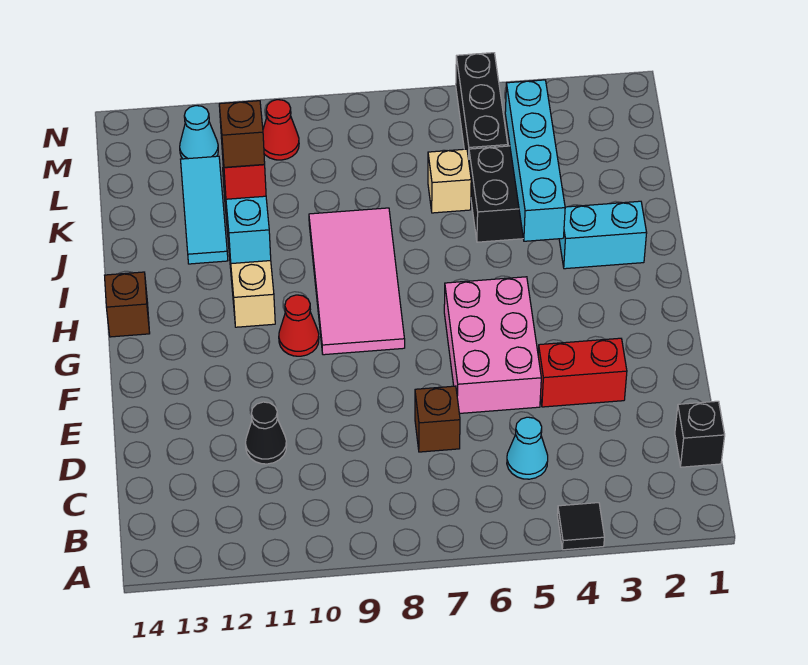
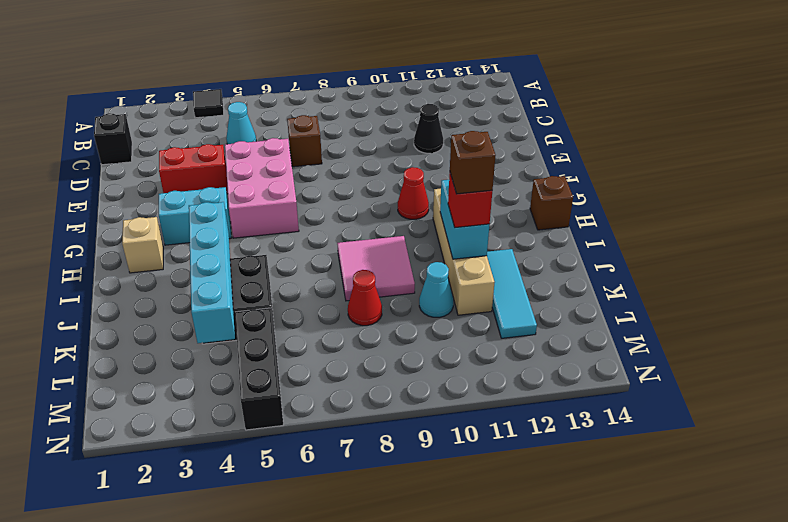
pink tile G8:J9 level 1 -> pink tile I8:J9 level 1
cyan brick I2:I3 level 1 -> cyan brick G3:G4 level 1
tan brick K6 level 1 -> tan brick H2 level 1
red cone M10 level 1 -> red cone K8 level 1
cyan cone M12 level 1 -> cyan cone K10 level 1

